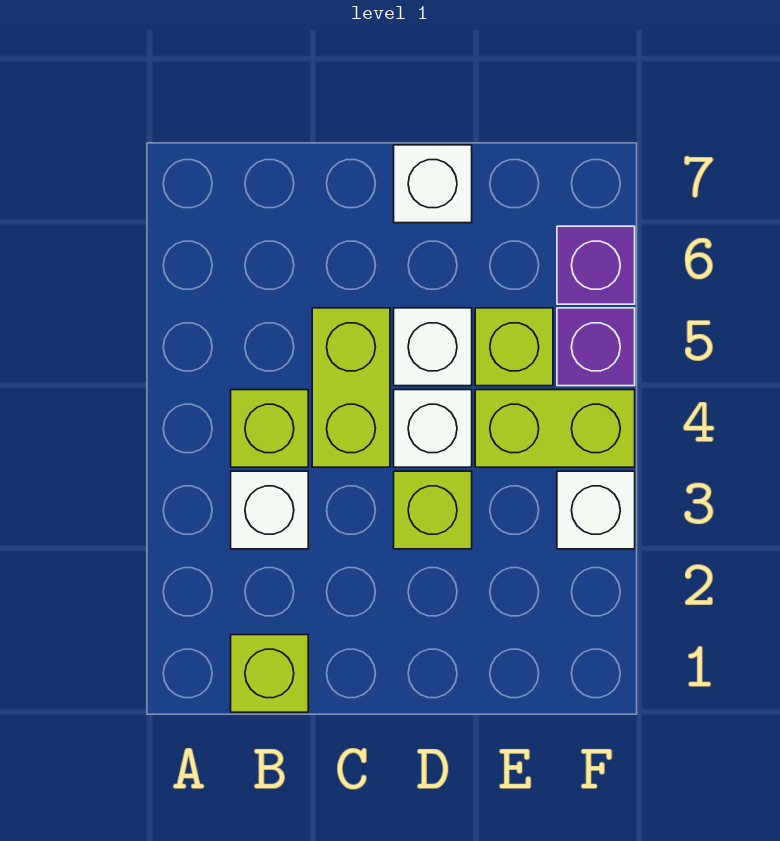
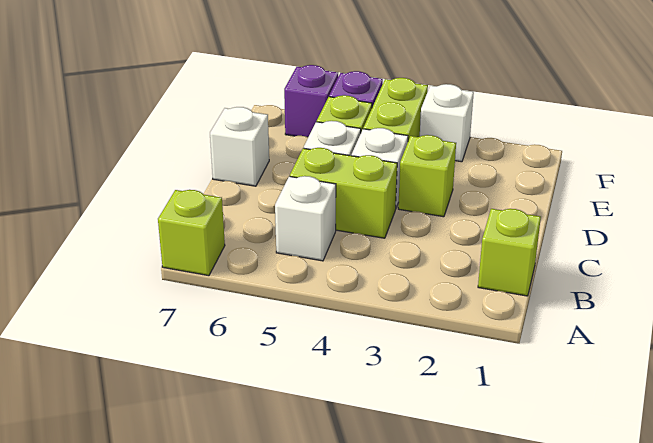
white brick B3 level 1 -> white brick B5 level 1
lime brick B4 level 1 -> lime brick A7 level 1

